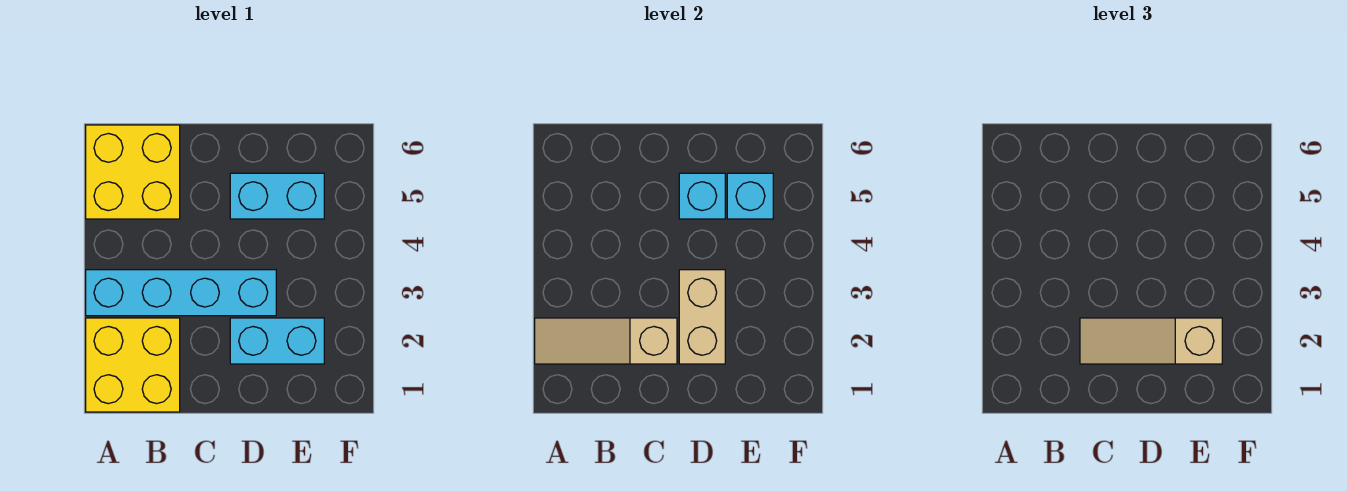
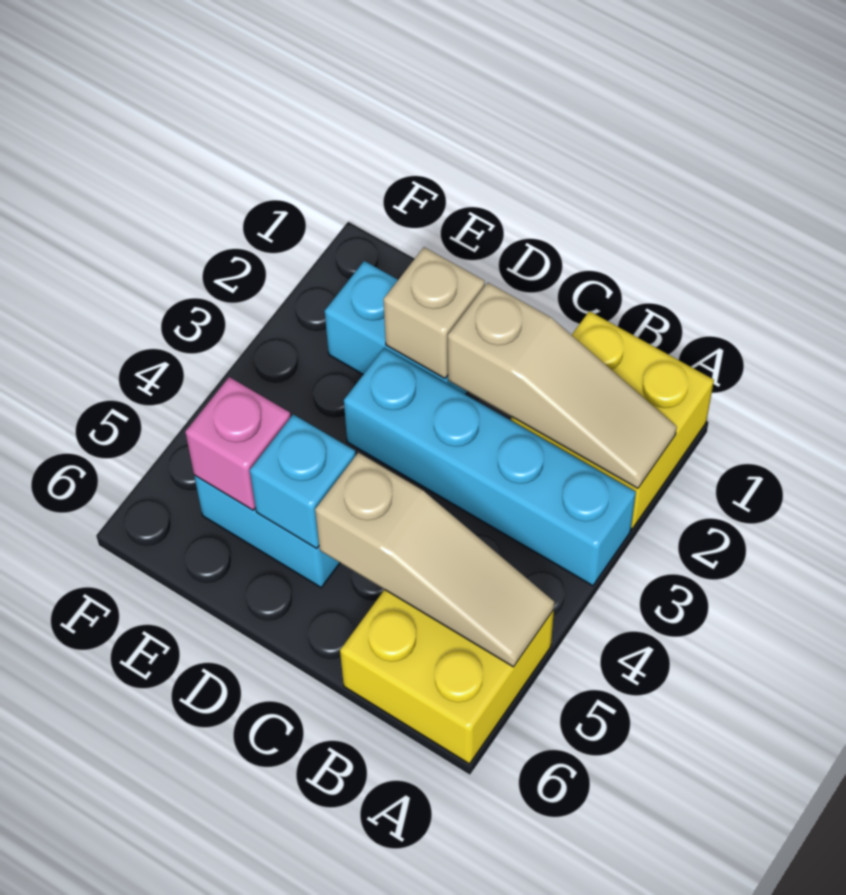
tan slope C2:E2 level 3 top E -> tan slope A5:C5 level 2 top C
tan brick D2:D3 level 2 -> tan brick D2 level 2
cyan brick E5 level 2 -> pink brick E5 level 2

